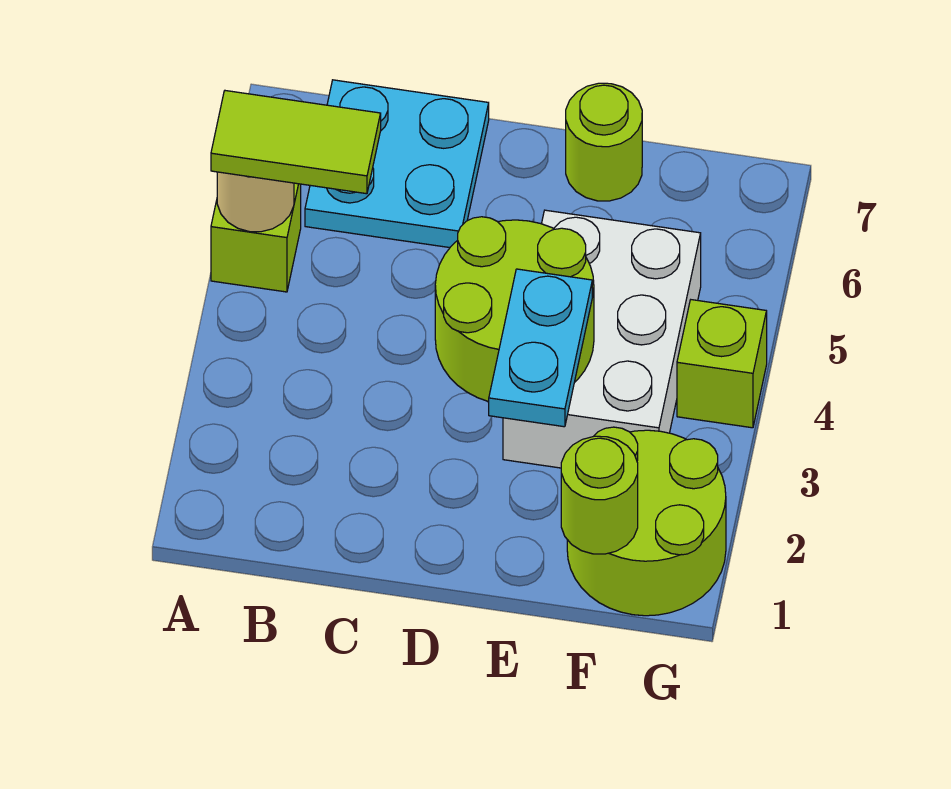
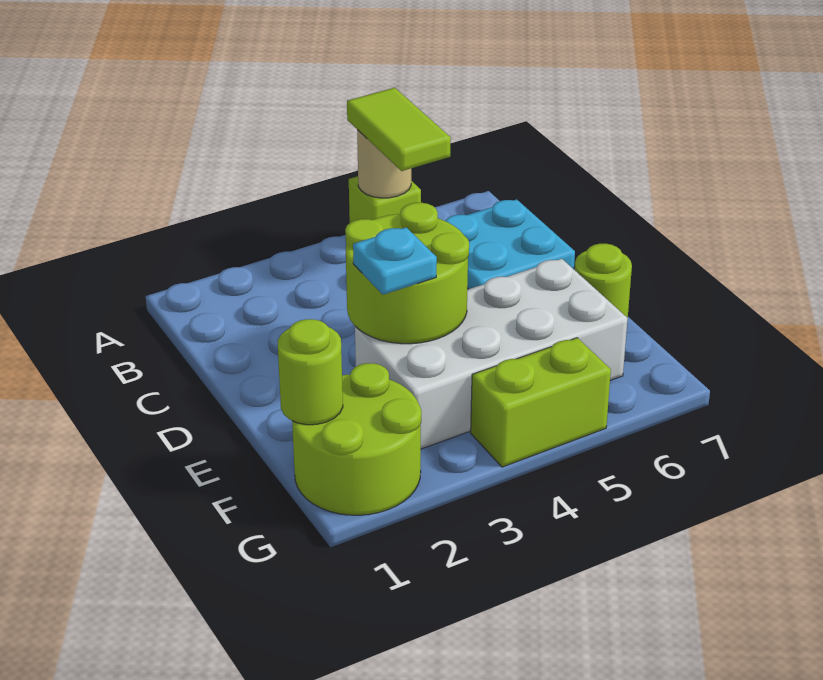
cyan plate E2:E3 level 3 -> cyan plate E3 level 3
white brick E3:F5 level 1 -> white brick E3:F6 level 1
lime brick G4 level 1 -> lime brick G4:G5 level 1

